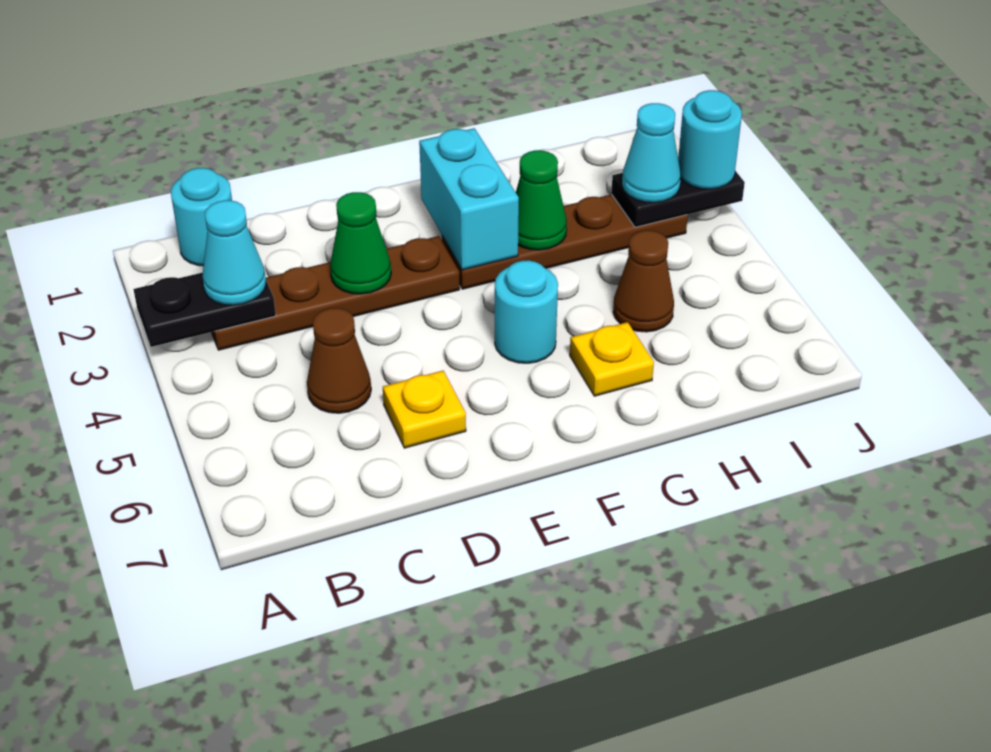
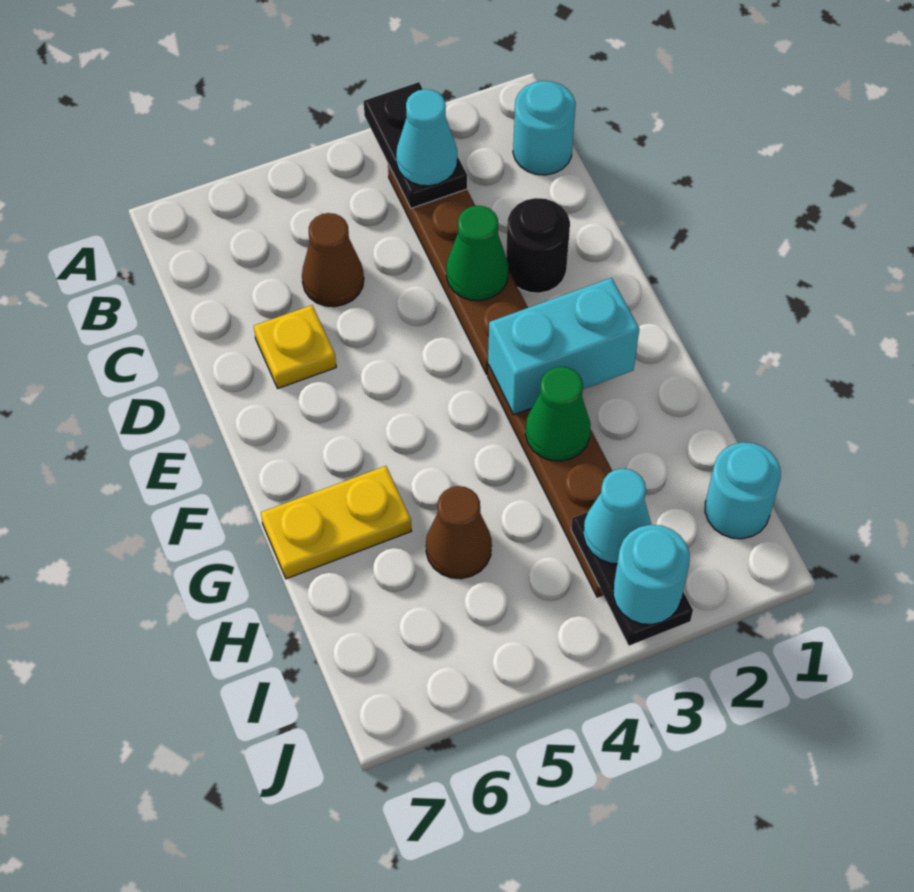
none -> black round brick D2 level 1
cyan round brick F5 level 1 -> cyan round brick I1 level 1
yellow plate G6 level 1 -> yellow plate G6:G7 level 1

